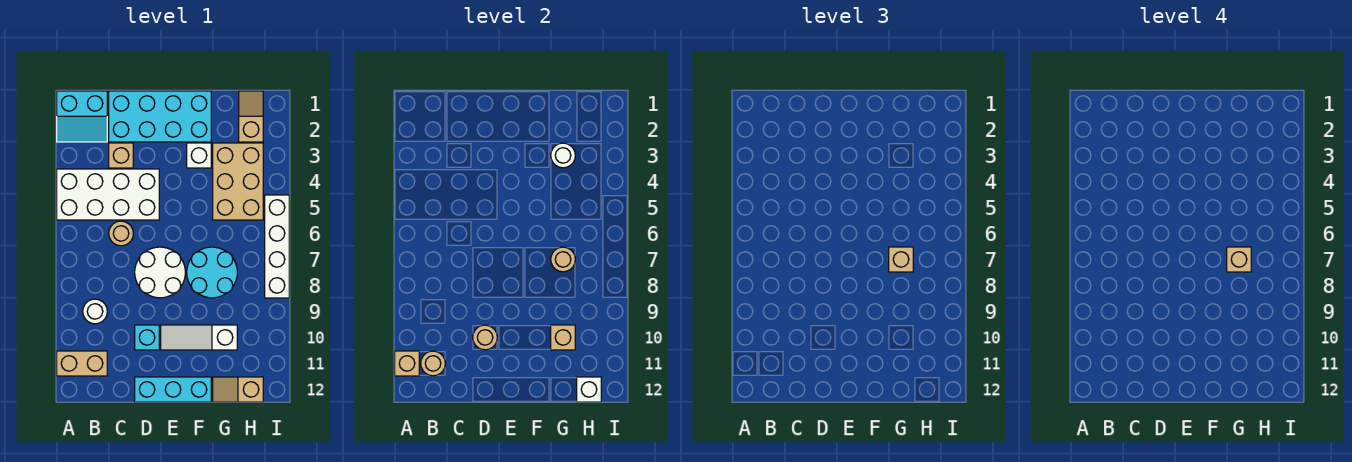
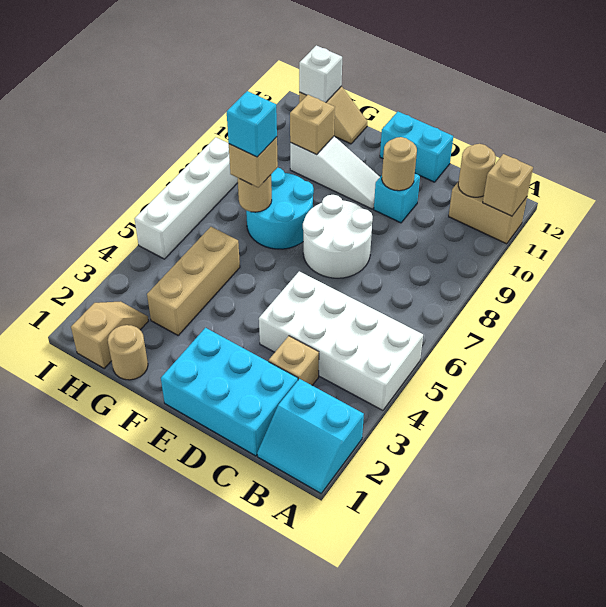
cyan slope A1:B2 level 1 top 1 -> cyan slope A1:B2 level 1 top 2
white round brick B9 level 1 -> none
cyan brick C1:F2 level 1 -> cyan brick C1:E2 level 1
tan round brick C6 level 1 -> tan round brick G1 level 1
cyan brick D12:F12 level 1 -> cyan brick D12:E12 level 1
white brick F3 level 1 -> none
tan brick G3:H5 level 1 -> tan brick G3:G5 level 1
white round brick G3 level 2 -> none
tan brick G7 level 4 -> cyan brick G7 level 4
tan slope H1:H2 level 1 top 2 -> tan slope H1:H2 level 1 top 1

